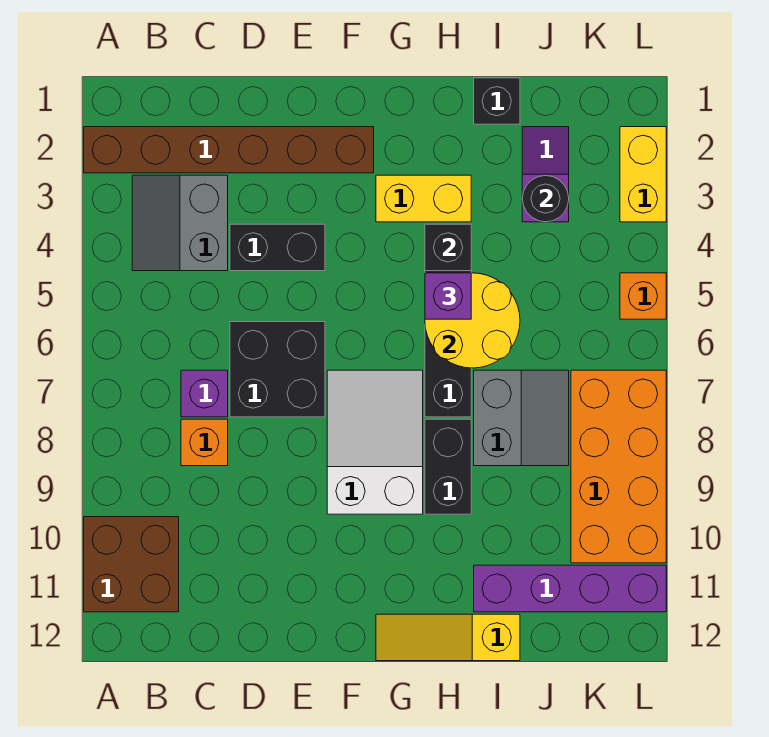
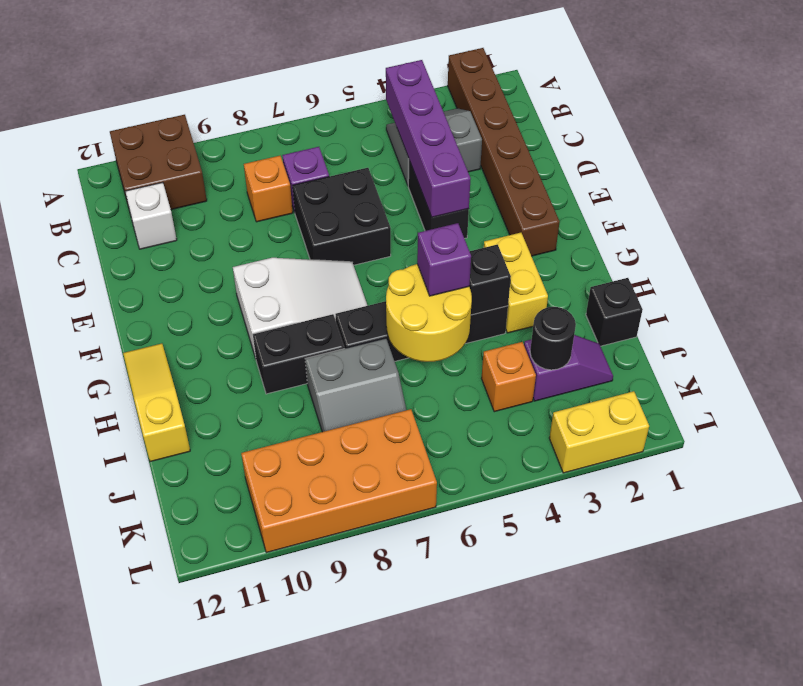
none -> white brick C11 level 1
purple brick I11:L11 level 1 -> purple brick B4:E4 level 2
orange brick L5 level 1 -> orange brick J4 level 1

